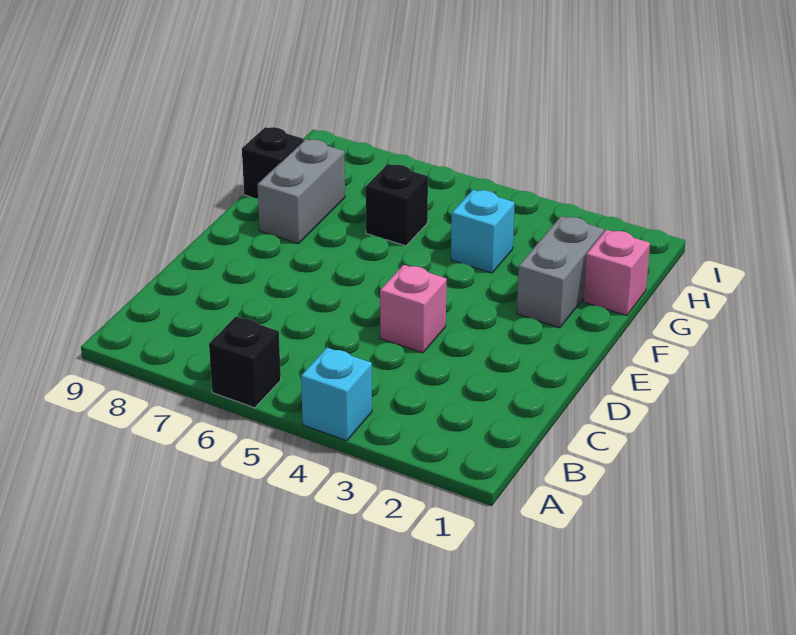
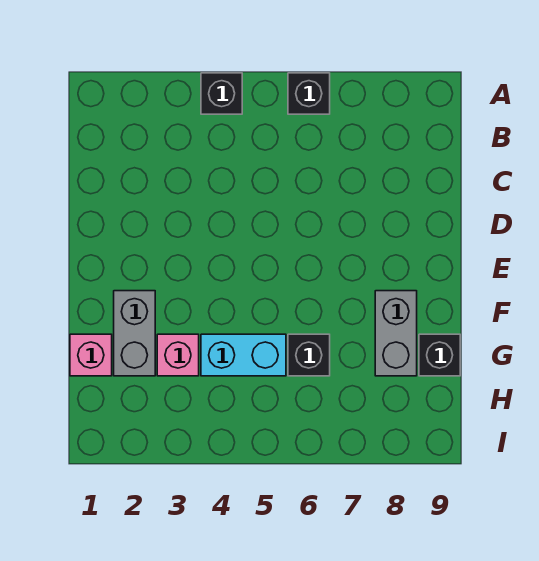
cyan brick A4 level 1 -> black brick A4 level 1
pink brick D4 level 1 -> pink brick G3 level 1
cyan brick G4 level 1 -> cyan brick G4:G5 level 1

